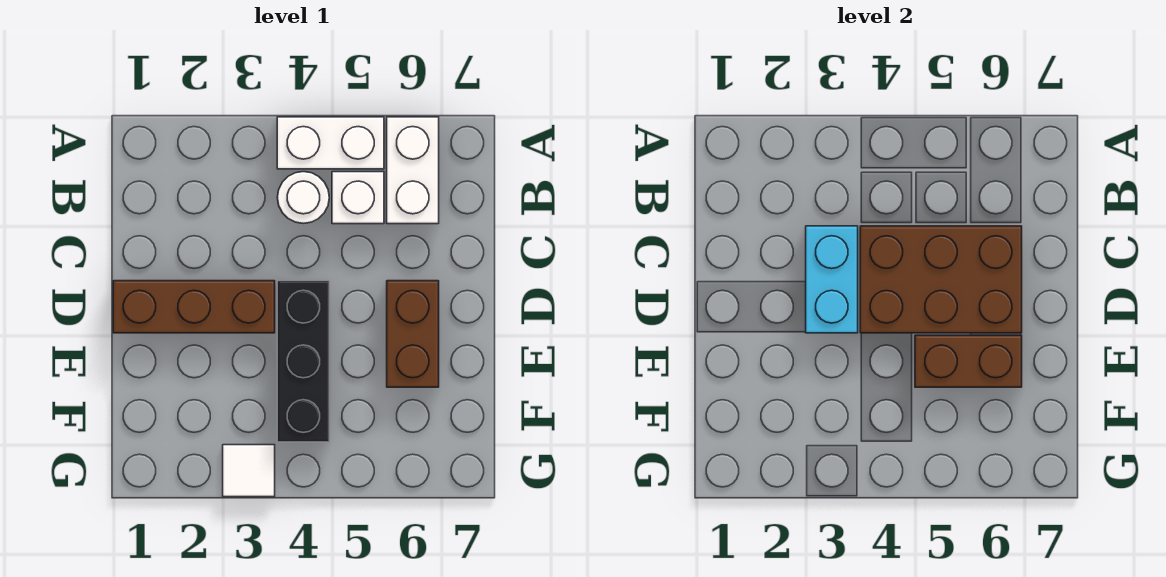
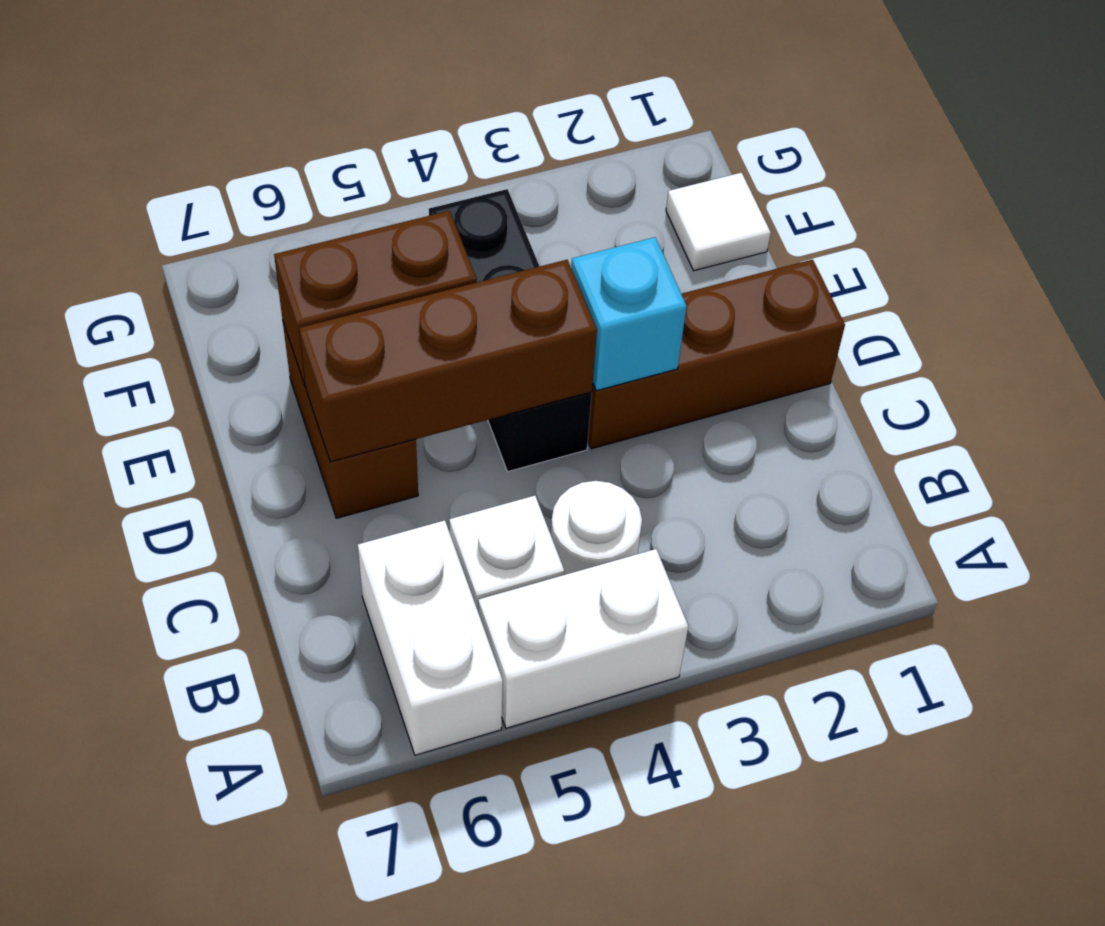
cyan brick C3:D3 level 2 -> cyan brick D3 level 2
brown brick C4:D6 level 2 -> brown brick D4:D6 level 2
white tile G3 level 1 -> white tile F1 level 1

